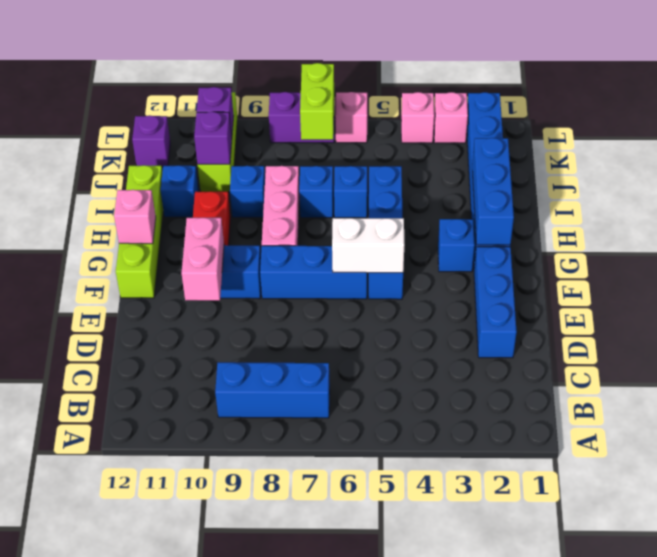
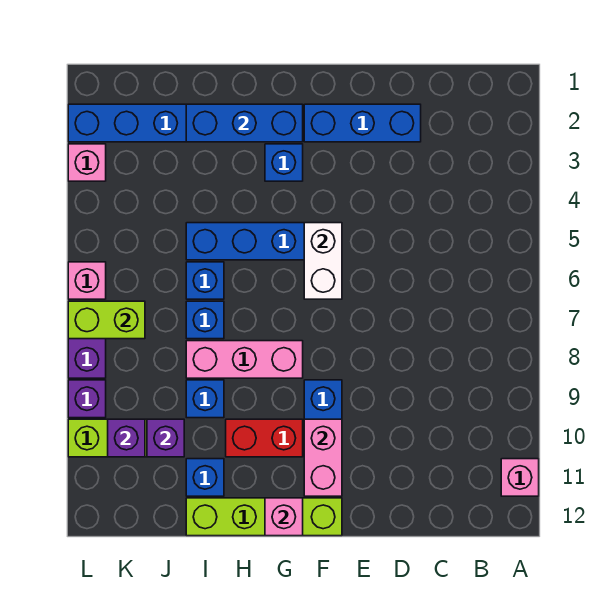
blue brick B7:B9 level 1 -> none
pink brick E10:F10 level 2 -> pink brick F10:F11 level 2
blue brick F6:F8 level 1 -> none
purple brick K12 level 1 -> purple brick L9 level 1
pink brick L4 level 1 -> pink brick A11 level 1

